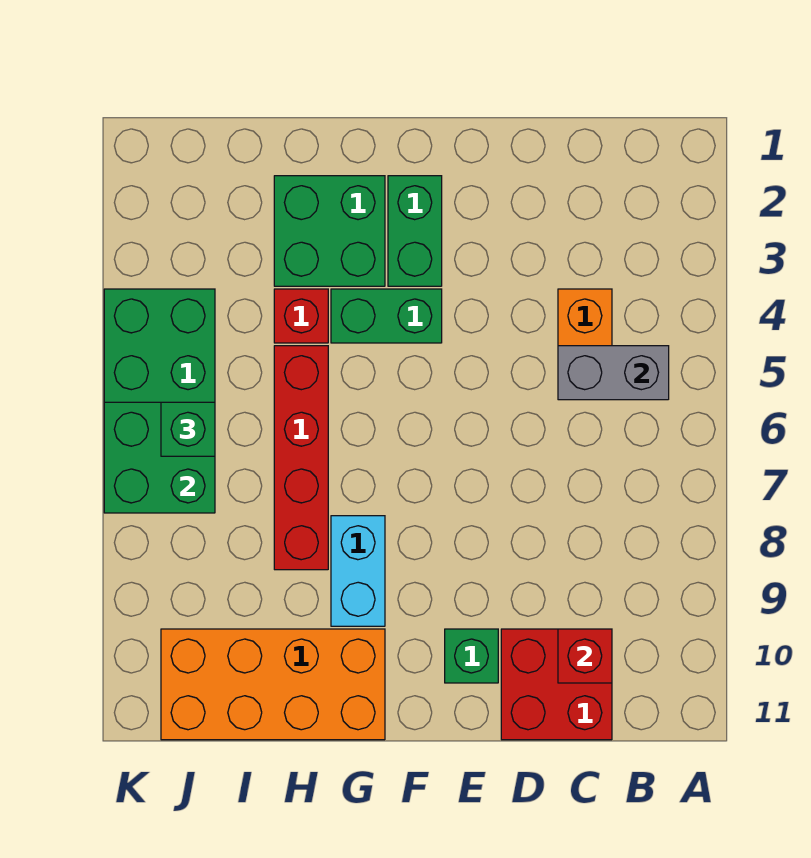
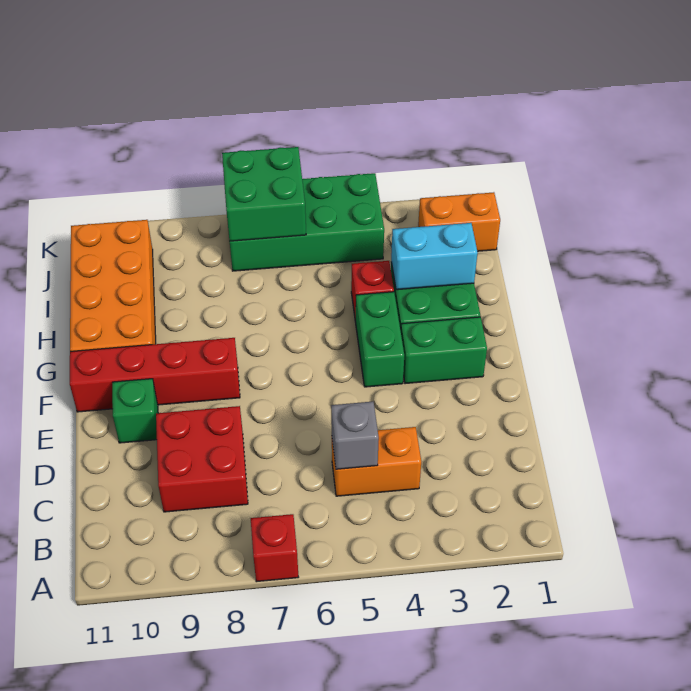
grey brick B5:C5 level 2 -> grey brick C5 level 2
red brick C10:D11 level 1 -> red brick C8:D9 level 1
red brick C10 level 2 -> red brick A7 level 1
cyan brick G8:G9 level 1 -> cyan brick H2:H3 level 2
red brick H5:H8 level 1 -> red brick F8:F11 level 1
none -> orange brick J1:J2 level 1
green brick J6 level 3 -> none

